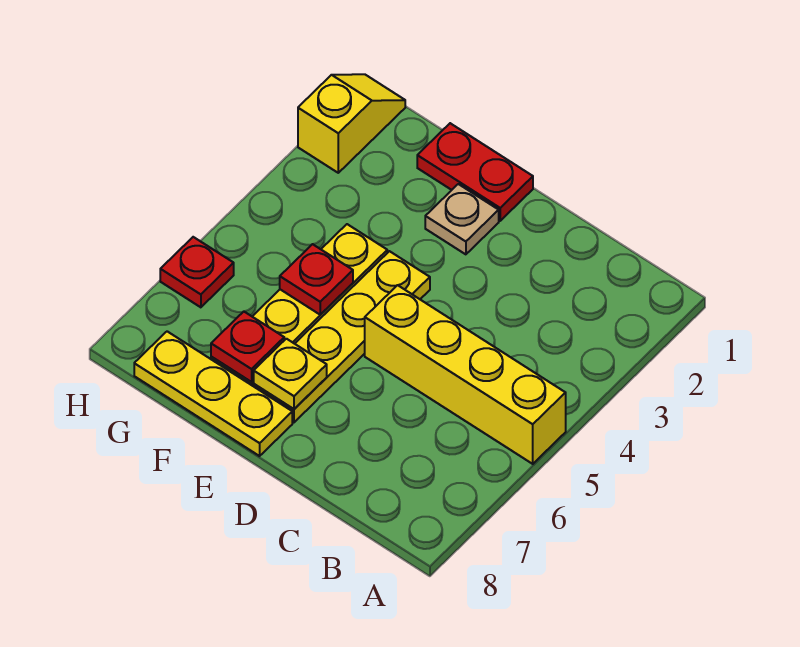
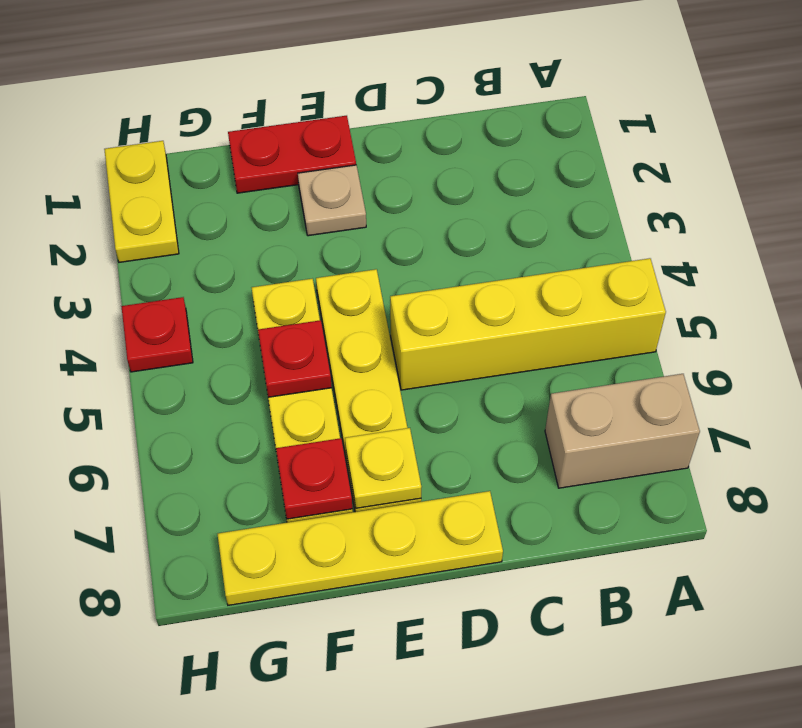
none -> tan brick A7:B7 level 1
yellow plate E8:G8 level 1 -> yellow plate D8:G8 level 1
yellow slope H1:H2 level 1 top 2 -> yellow plate H1:H2 level 1
red plate H6 level 1 -> red plate H4 level 1

